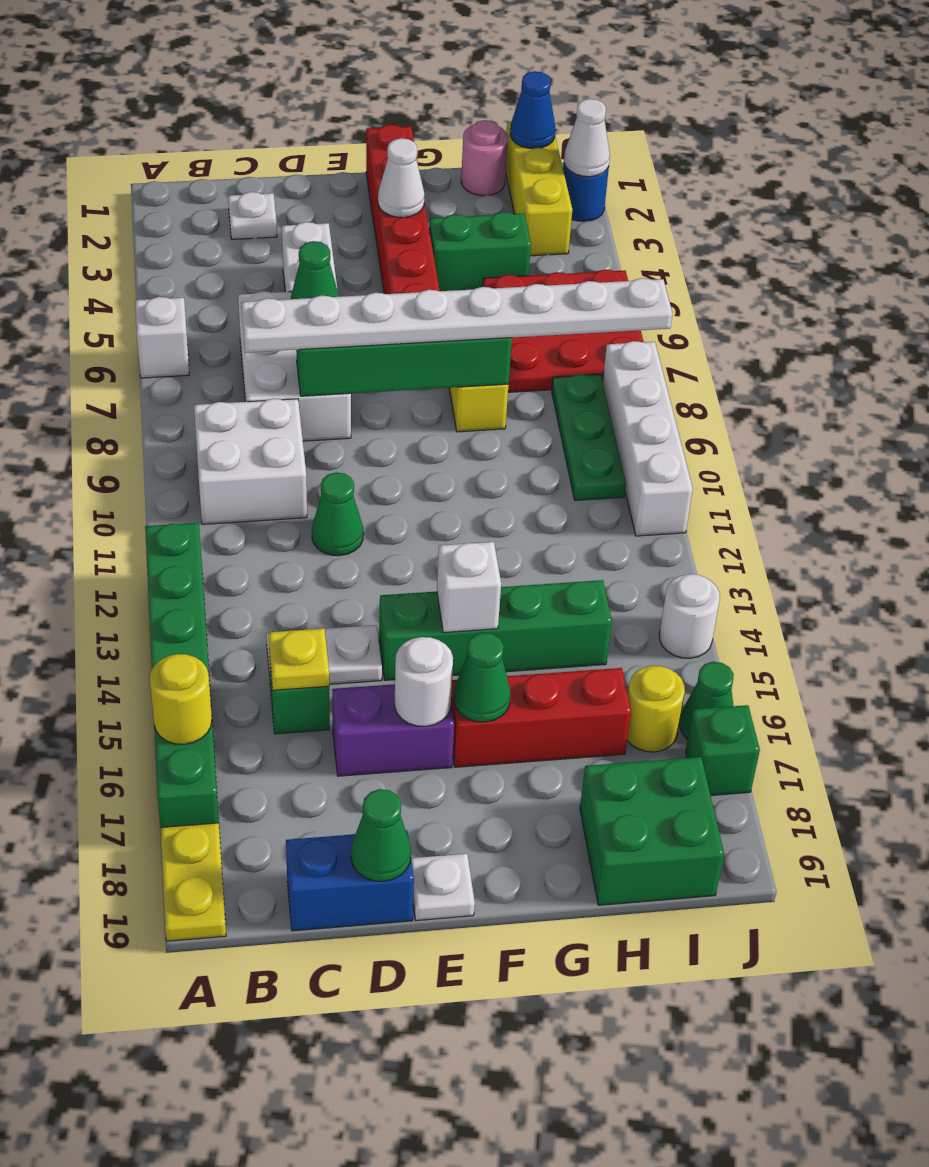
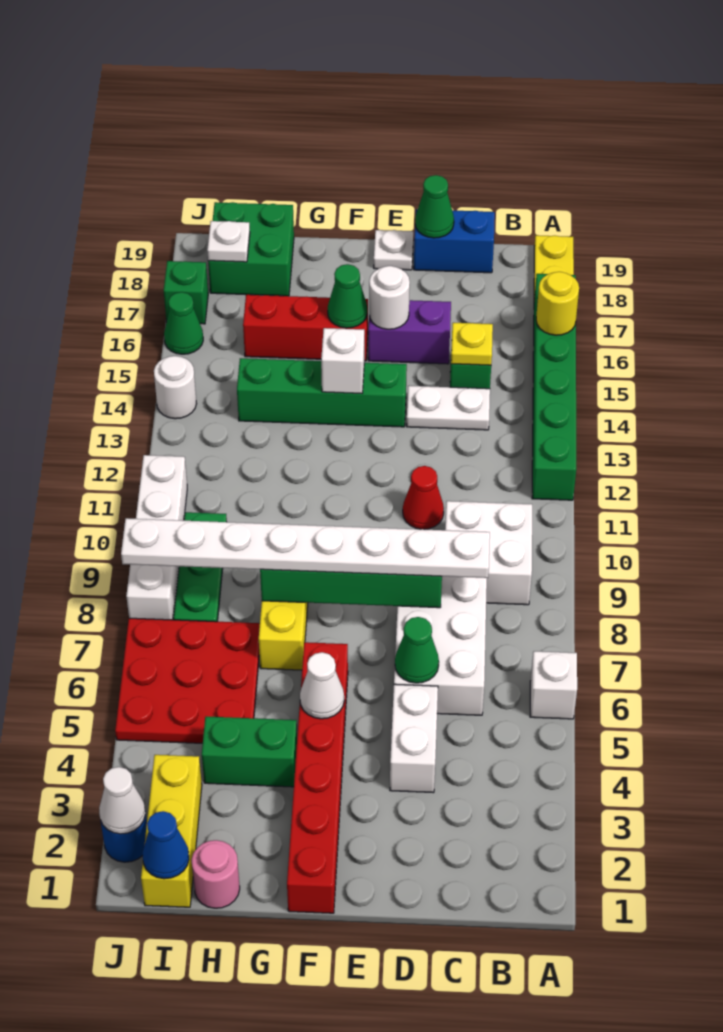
white plate C2 level 1 -> white plate I18 level 2
green cone D11 level 1 -> red cone D11 level 1
white cone F3 level 2 -> white cone F5 level 2
yellow round brick I16 level 1 -> none

